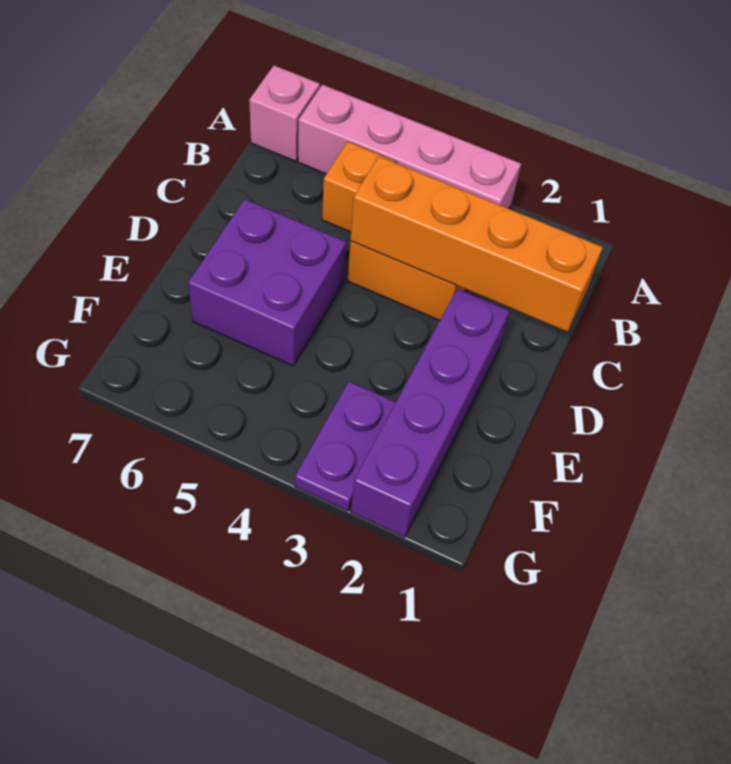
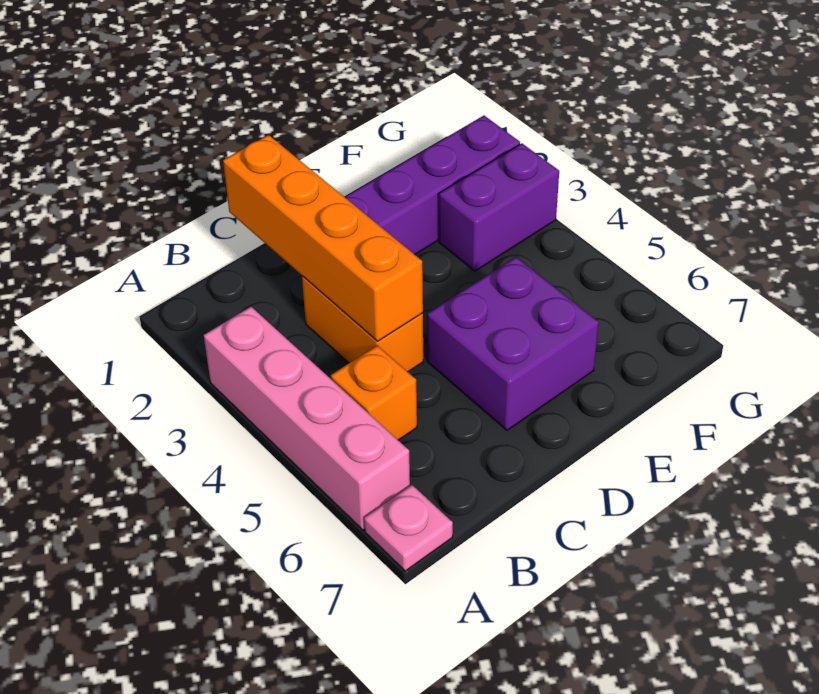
pink brick A7 level 1 -> pink plate A7 level 1
purple plate F3:G3 level 1 -> purple brick F3:G3 level 1

